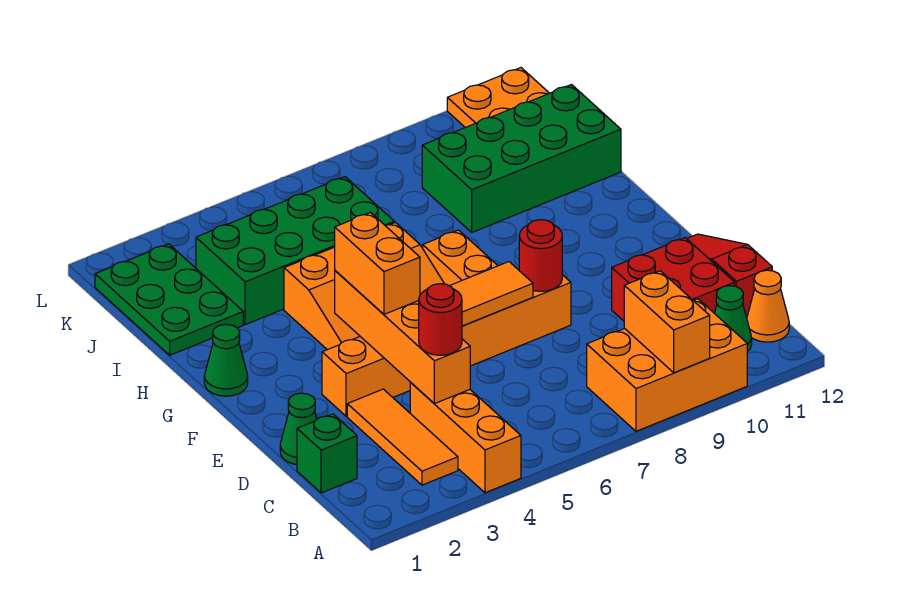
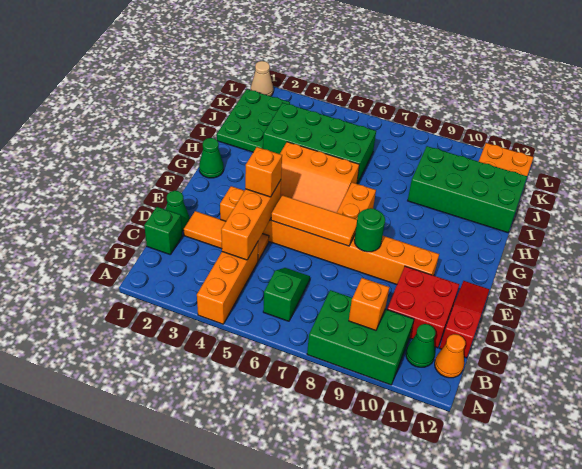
orange brick A8:B10 level 1 -> green brick A8:B10 level 1
orange brick A9:B9 level 2 -> orange brick B9 level 2
orange tile B3:D3 level 1 -> orange tile D2:D4 level 1
none -> green slope B6:C6 level 1 top B
orange brick C4:F4 level 2 -> orange brick C4:E4 level 2
red round brick C4 level 3 -> none
orange brick E3:E8 level 1 -> orange brick E3:E10 level 1
orange brick E4:F4 level 3 -> orange brick E4 level 3
red round brick E8 level 2 -> green round brick E8 level 2
none -> tan cone L1 level 1

